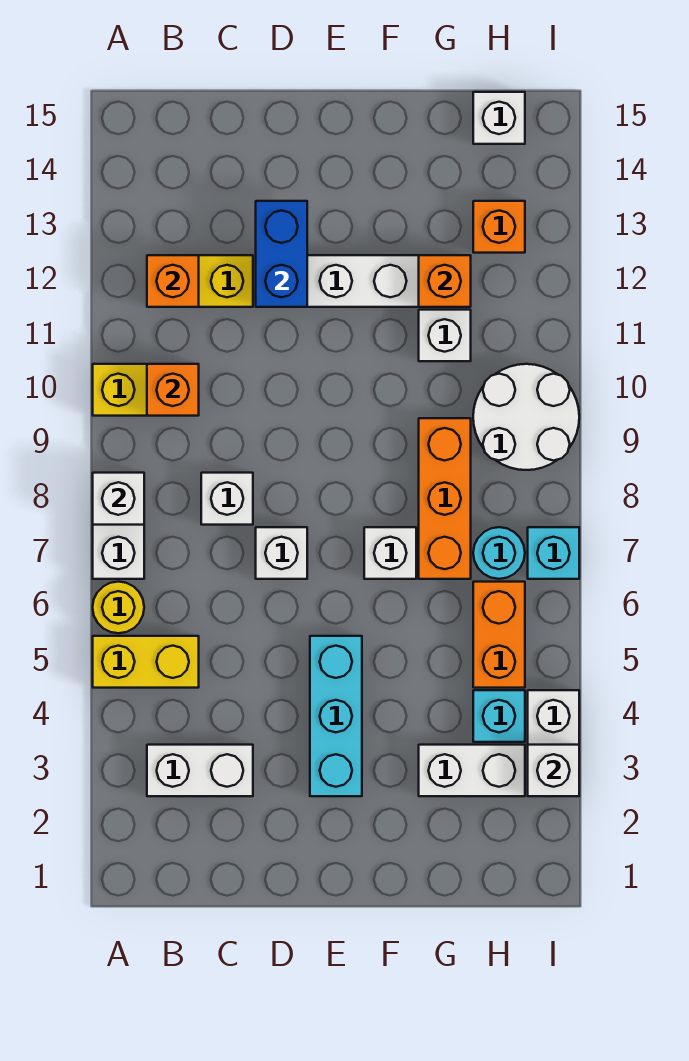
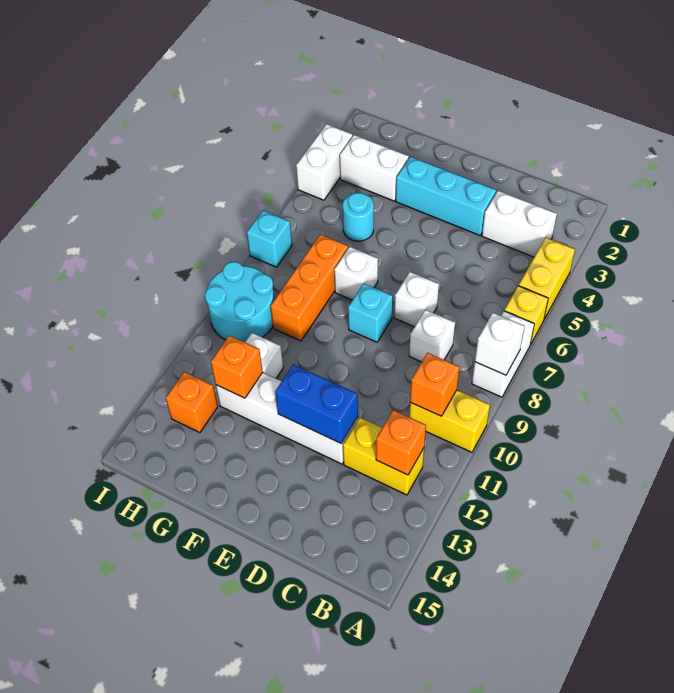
yellow brick A5:B5 level 1 -> yellow brick A4:A5 level 1
yellow round brick A6 level 1 -> yellow brick A6 level 1
blue brick D12:D13 level 2 -> blue brick D12:E12 level 2
cyan brick E3:E5 level 1 -> cyan brick D3:F3 level 1
cyan brick H4 level 1 -> cyan brick E8 level 1
orange brick H5:H6 level 1 -> none
cyan round brick H7 level 1 -> cyan round brick G5 level 1
white round brick H9:I10 level 1 -> cyan round brick H9:I10 level 1
white brick H15 level 1 -> none
white brick I3 level 2 -> none

